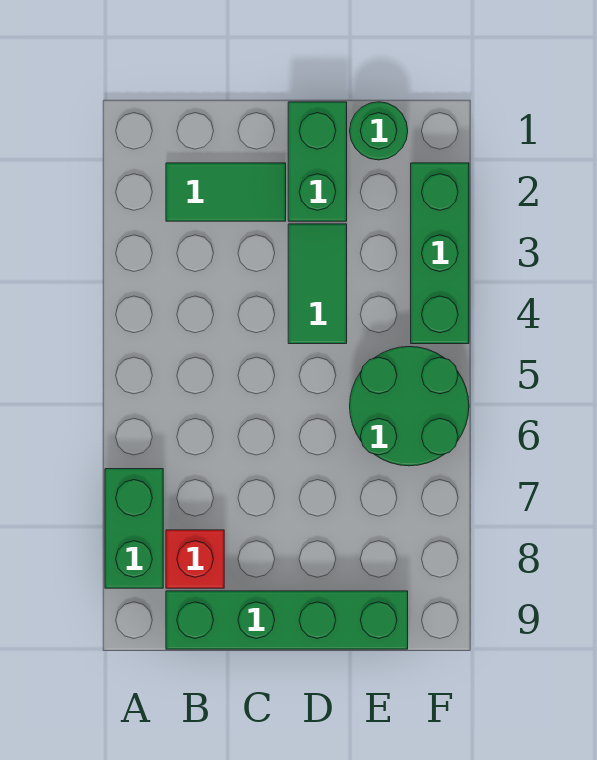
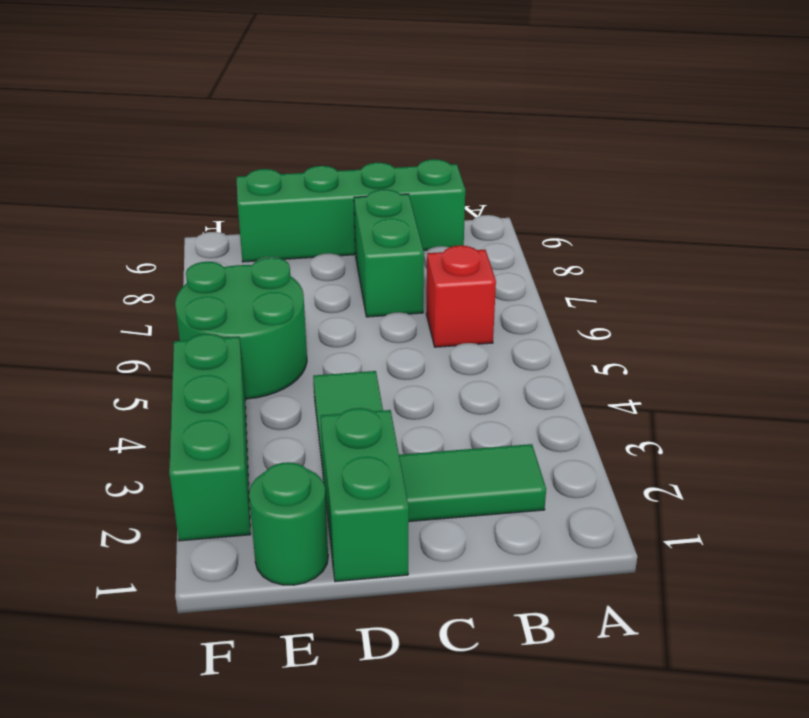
green brick A7:A8 level 1 -> green brick C7:C8 level 1
red brick B8 level 1 -> red brick B6 level 1

